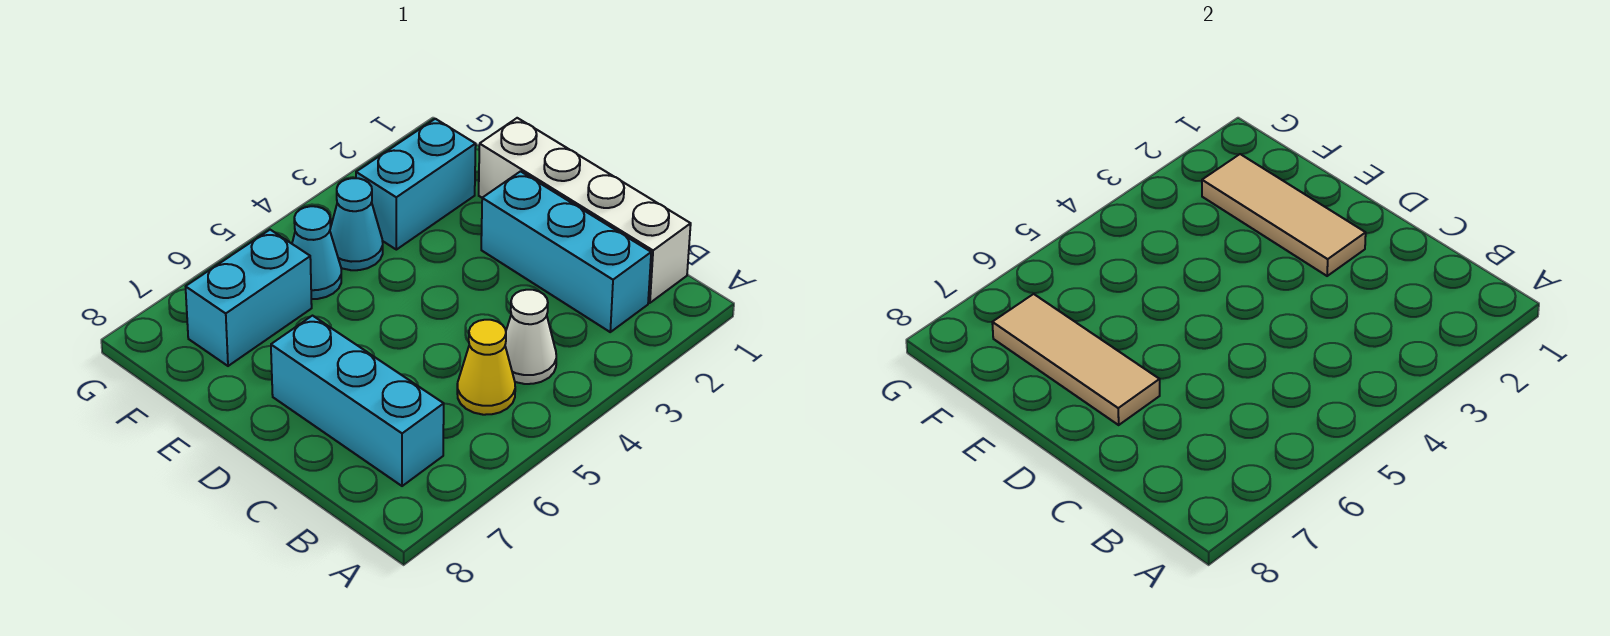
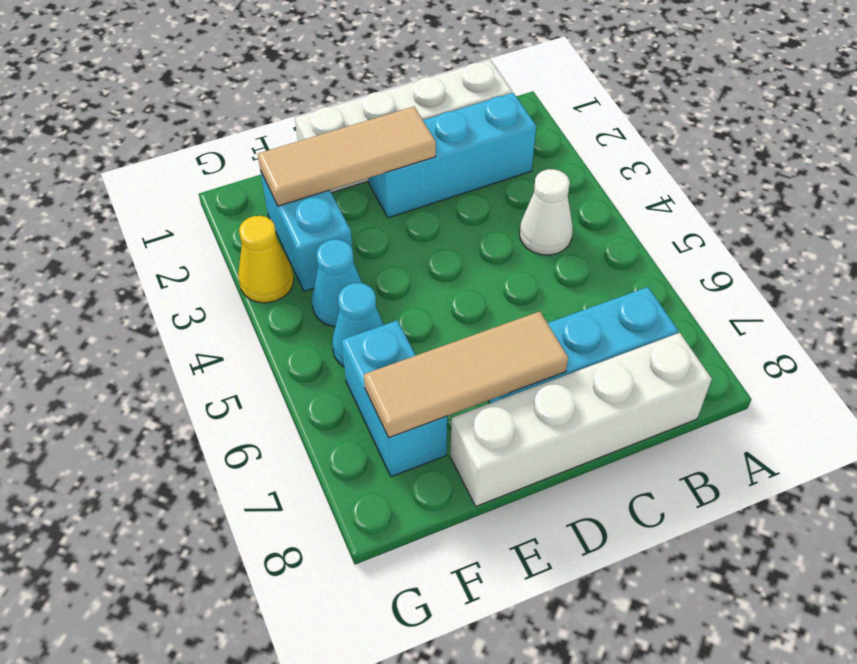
yellow cone B5 level 1 -> yellow cone G3 level 1
none -> white brick B8:E8 level 1

